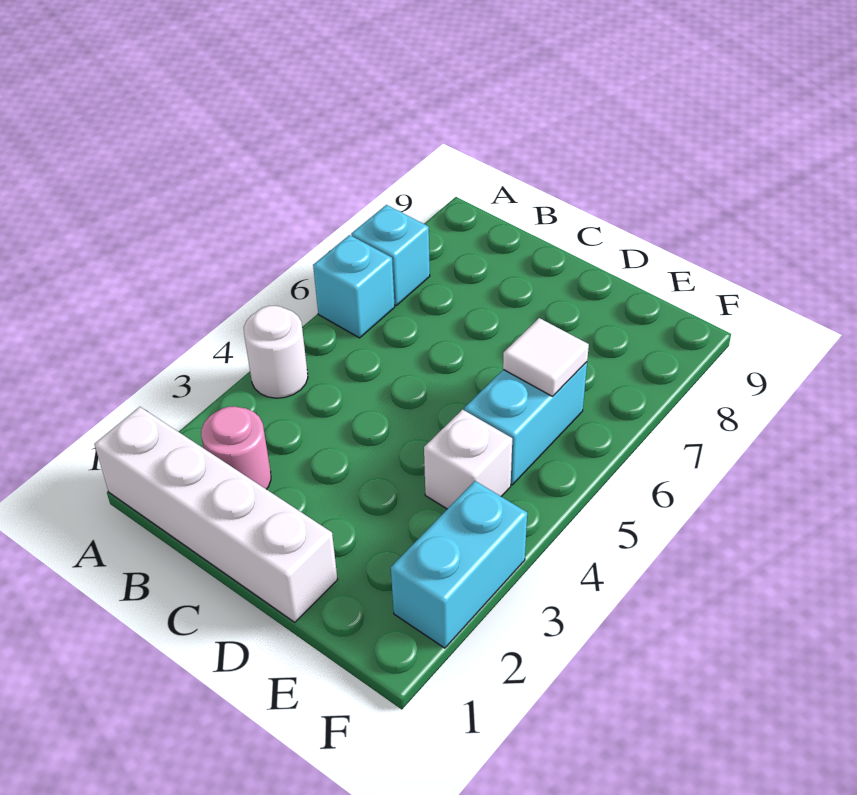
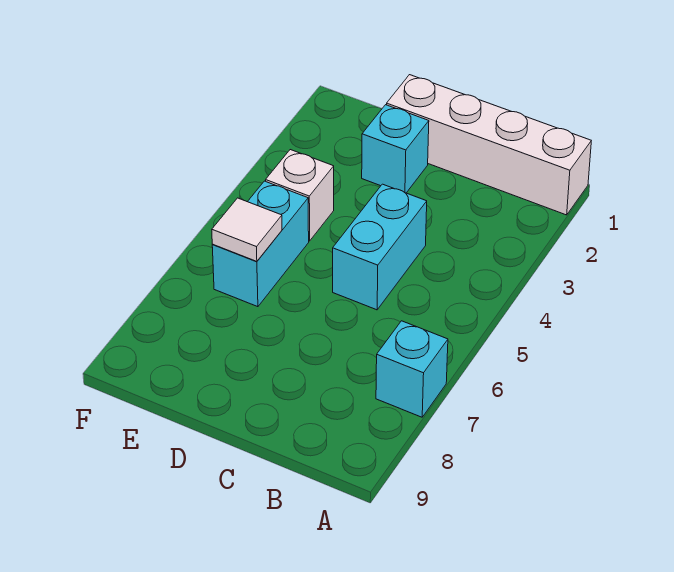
white round brick A4 level 1 -> none
cyan brick A6 level 1 -> cyan brick D2 level 1
pink round brick B2 level 1 -> none
cyan brick F2:F3 level 1 -> cyan brick C4:C5 level 1

